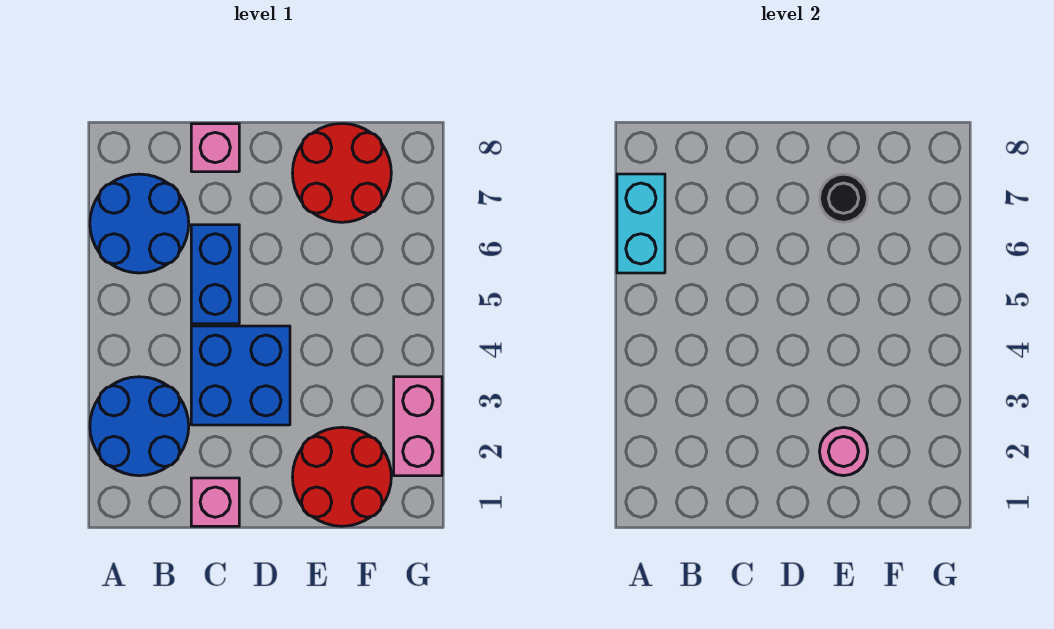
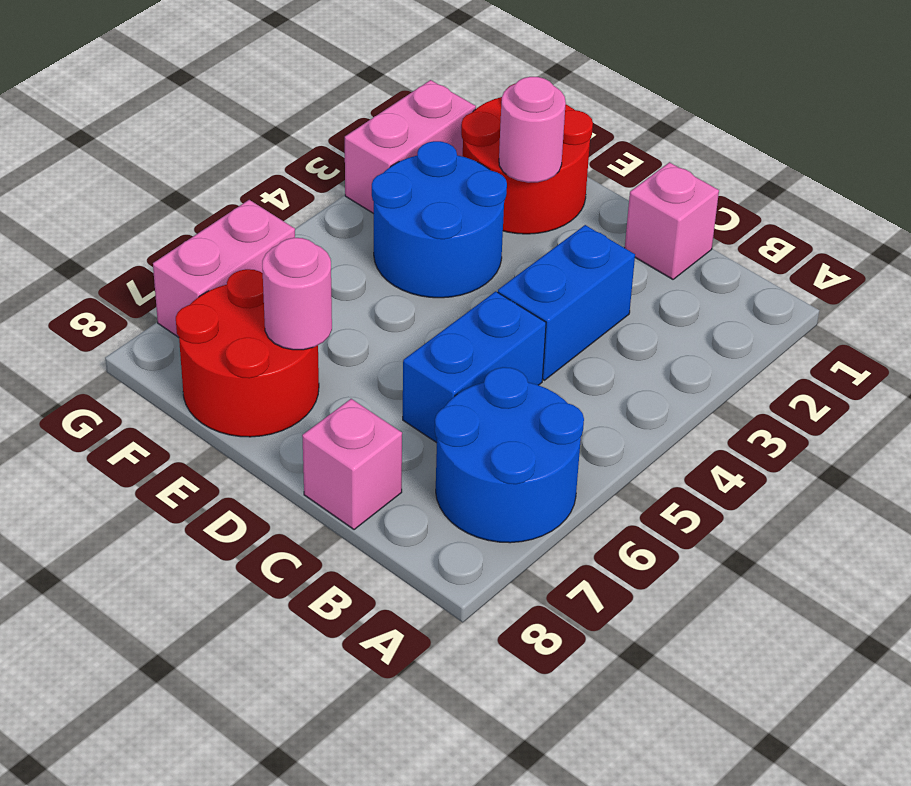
blue round brick A2:B3 level 1 -> blue round brick E3:F4 level 1
cyan brick A6:A7 level 2 -> none
blue brick C3:D4 level 1 -> blue brick C3:C4 level 1
black round brick E7 level 2 -> pink round brick E7 level 2
none -> pink brick G6:G7 level 1

